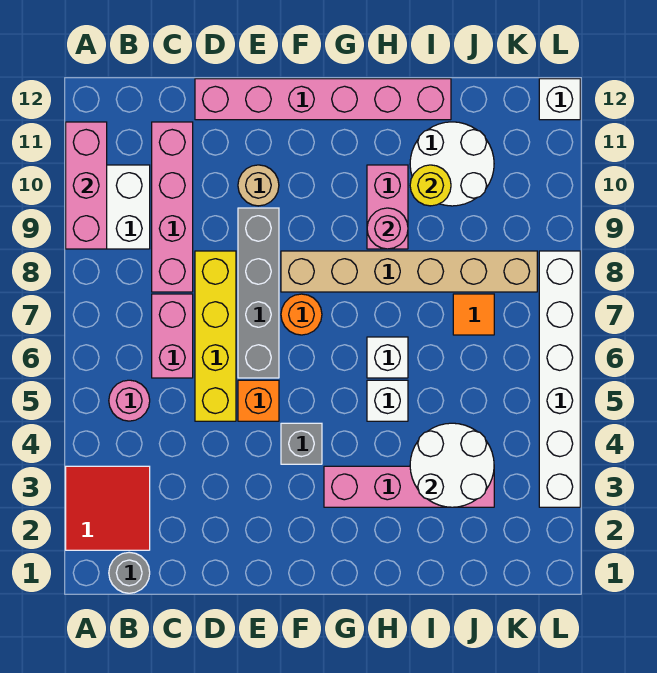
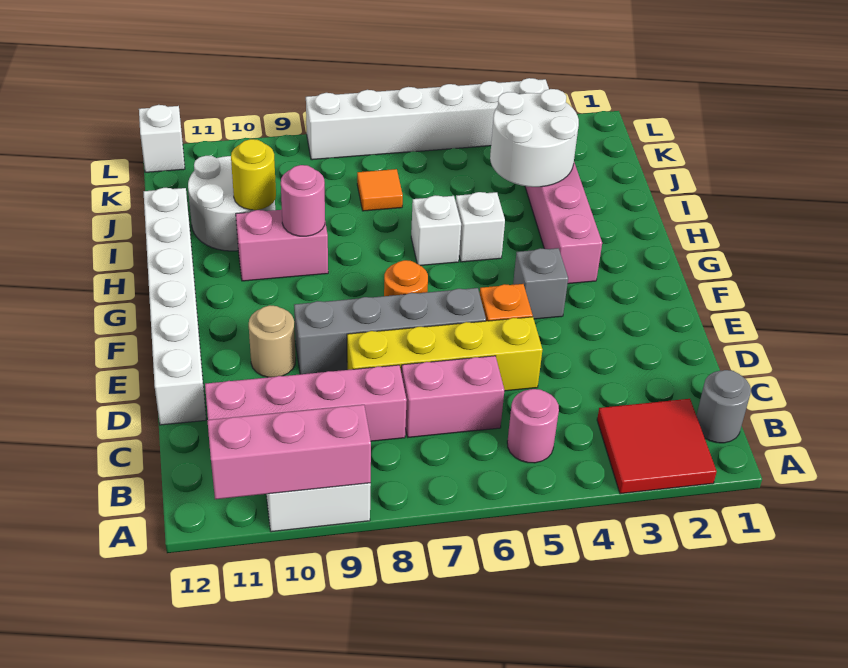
pink brick D12:I12 level 1 -> white brick D12:I12 level 1
tan brick F8:K8 level 1 -> none

